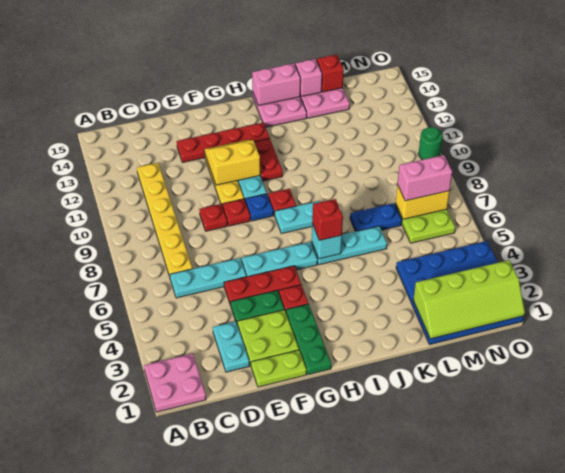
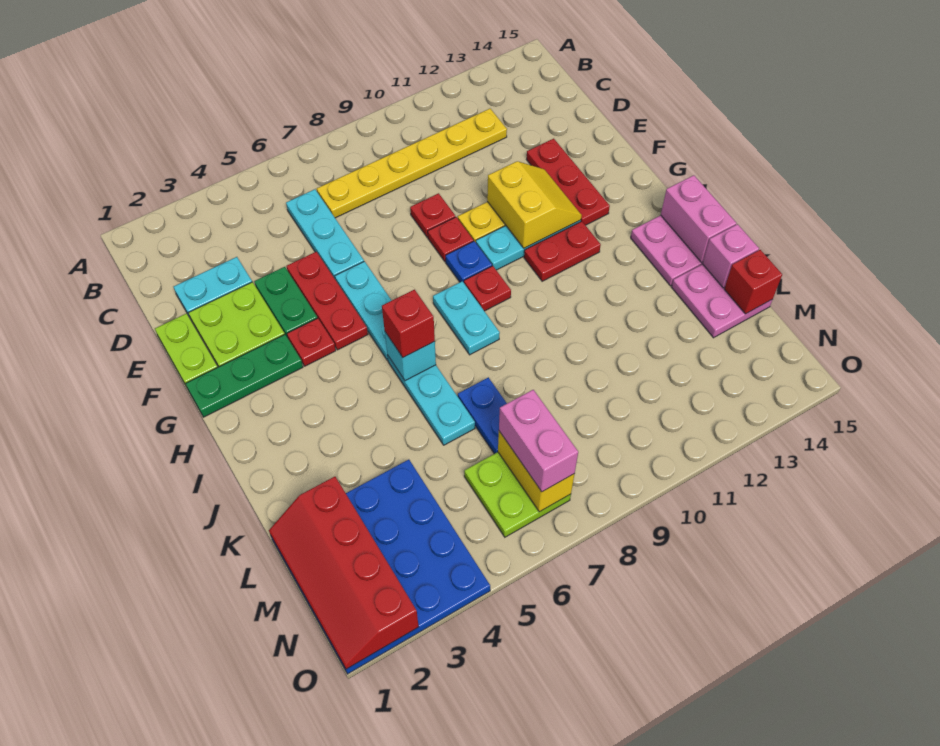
pink plate A1:B2 level 1 -> none
red plate E13:H13 level 1 -> red plate E13:G13 level 1
lime slope L1:O2 level 2 top 2 -> red slope L1:O2 level 2 top 2
green round brick O10 level 1 -> none

